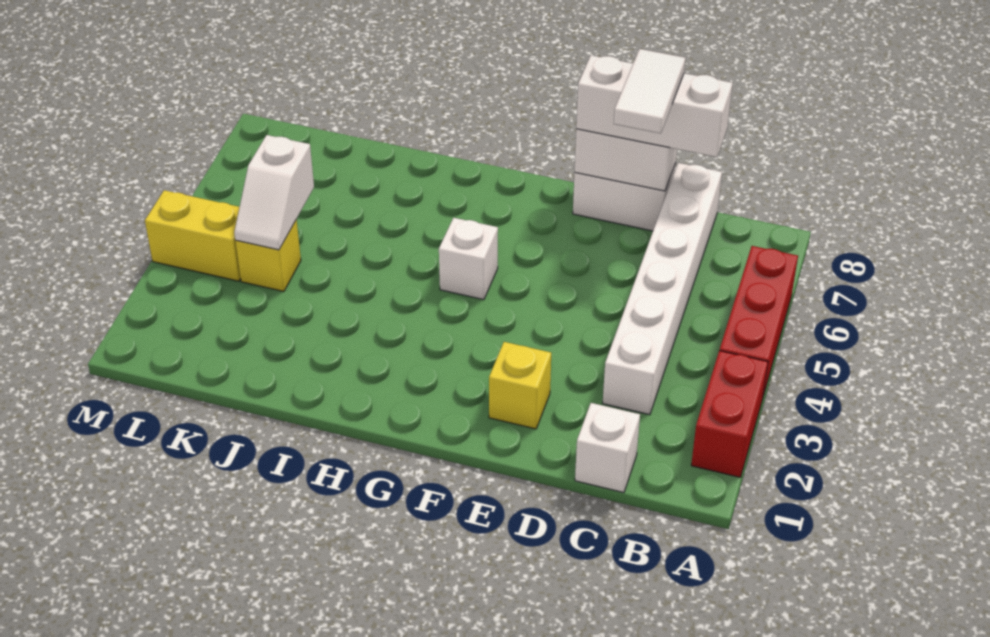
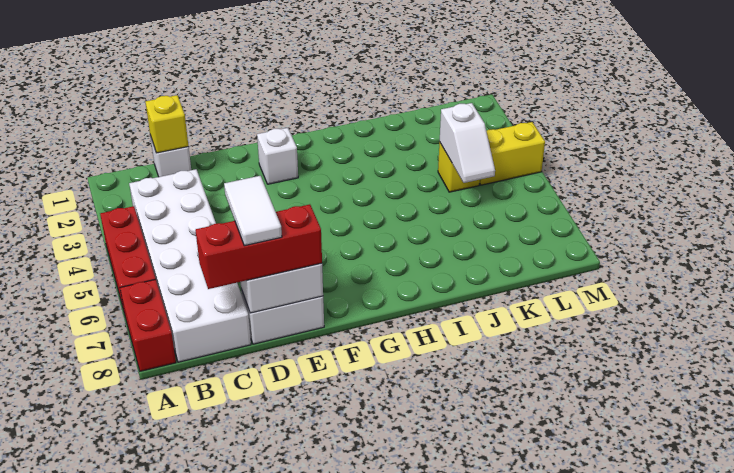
red brick A2:A3 level 1 -> red brick A7:A8 level 1
white brick C3:C8 level 1 -> white brick B3:C8 level 1
white brick C8:E8 level 3 -> red brick C8:E8 level 3
yellow brick E2 level 1 -> yellow brick C1 level 2
white brick G5 level 1 -> white brick F2 level 1
white slope K4:K5 level 2 top 5 -> white slope K4:K5 level 2 top 4

